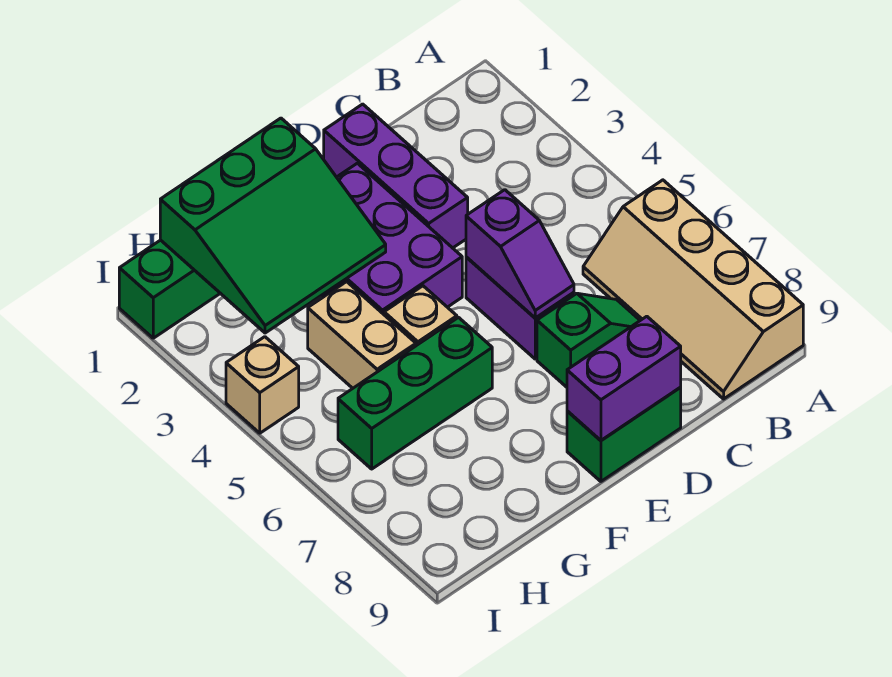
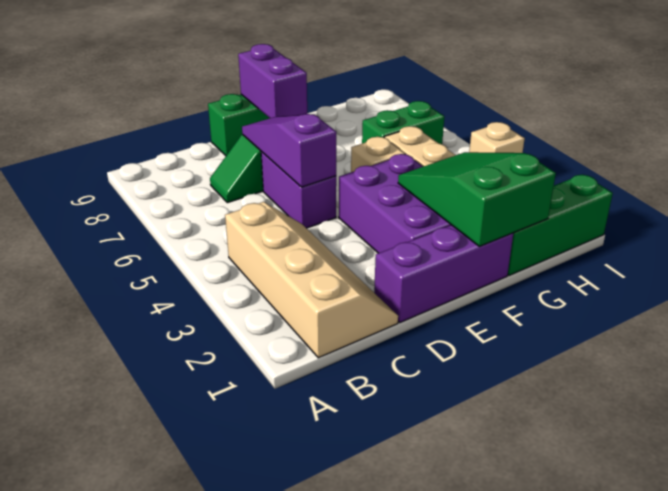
tan slope A6:B9 level 1 top A -> tan slope B1:C4 level 1 top B
purple brick D1:D3 level 1 -> purple brick D1:F1 level 1
purple slope D5:D6 level 2 top 5 -> purple slope D5:D7 level 2 top 5
purple brick D9:E9 level 2 -> purple brick E8:E9 level 2
green slope F1:H3 level 2 top 1 -> green slope F1:G3 level 2 top 1
green brick F6:H6 level 1 -> green brick G6:H6 level 1

